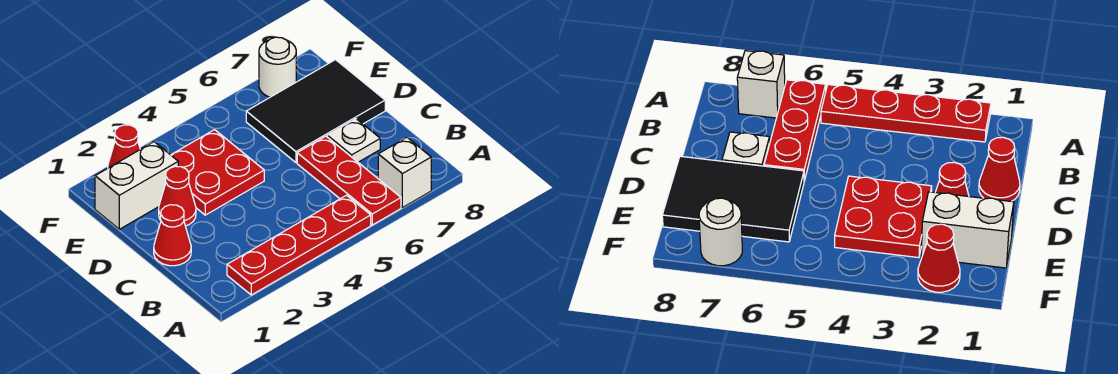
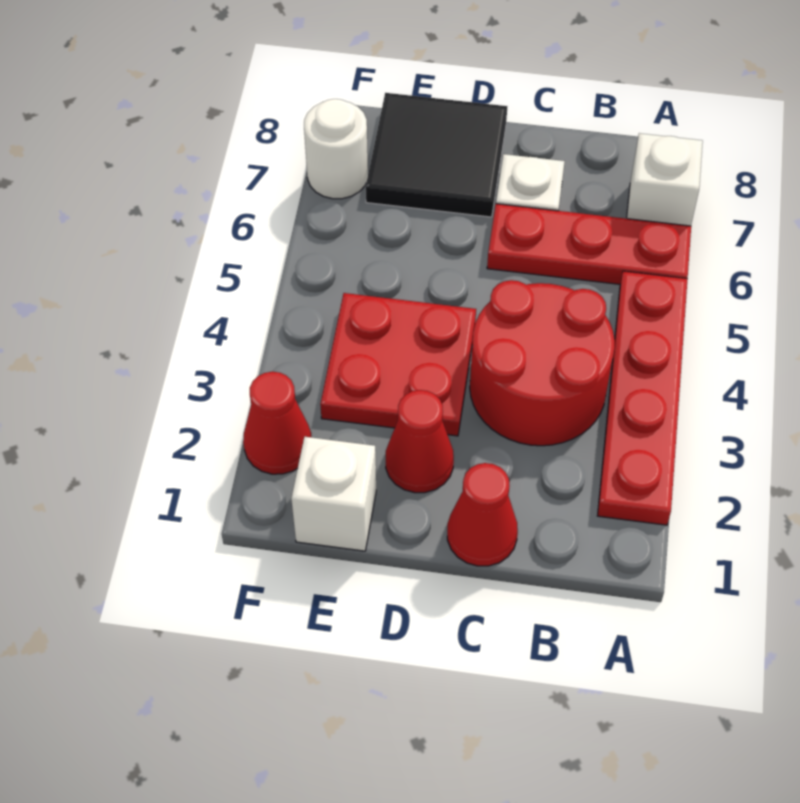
none -> red round brick B3:C4 level 1
black tile D6:E8 level 1 -> black tile D7:E8 level 1
white brick E1:E2 level 1 -> white brick E1 level 1

